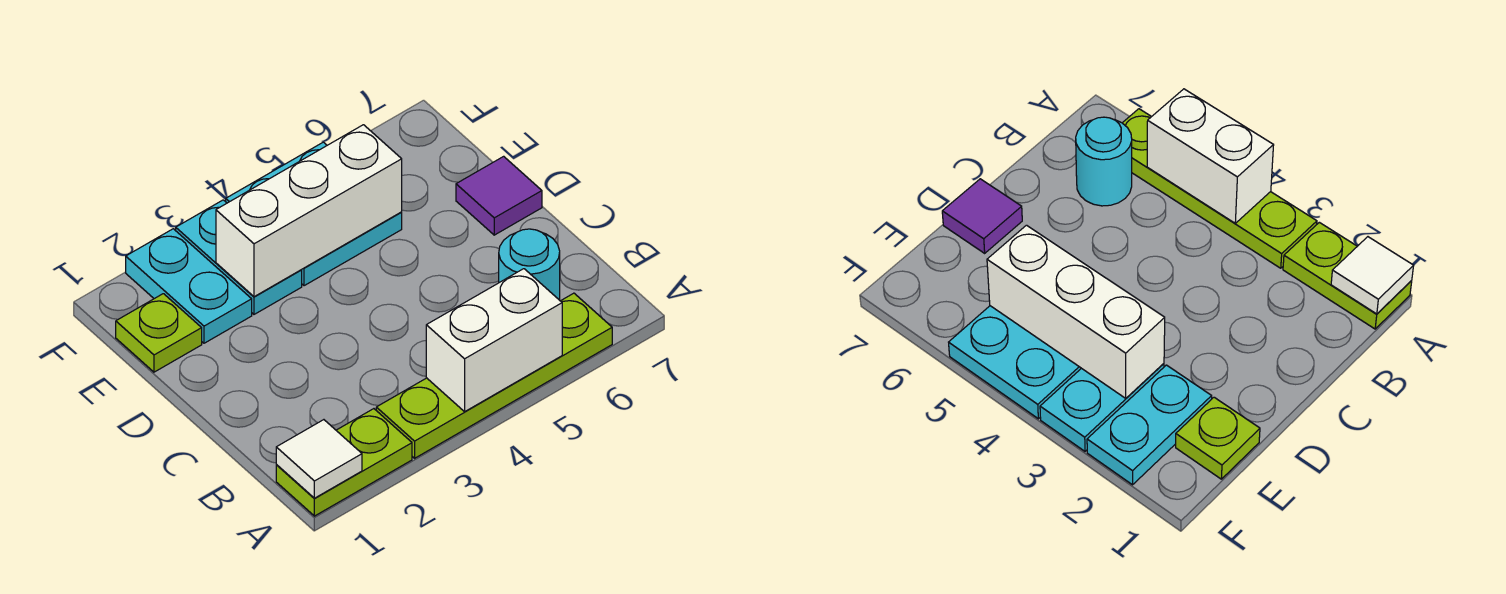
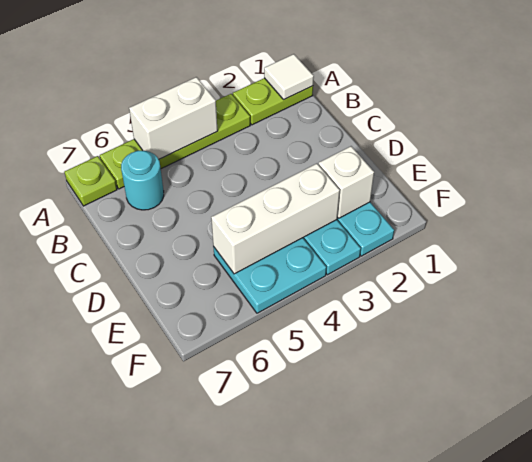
purple tile D7 level 1 -> none
lime plate E1 level 1 -> lime plate A7 level 1
none -> white brick E2 level 2

